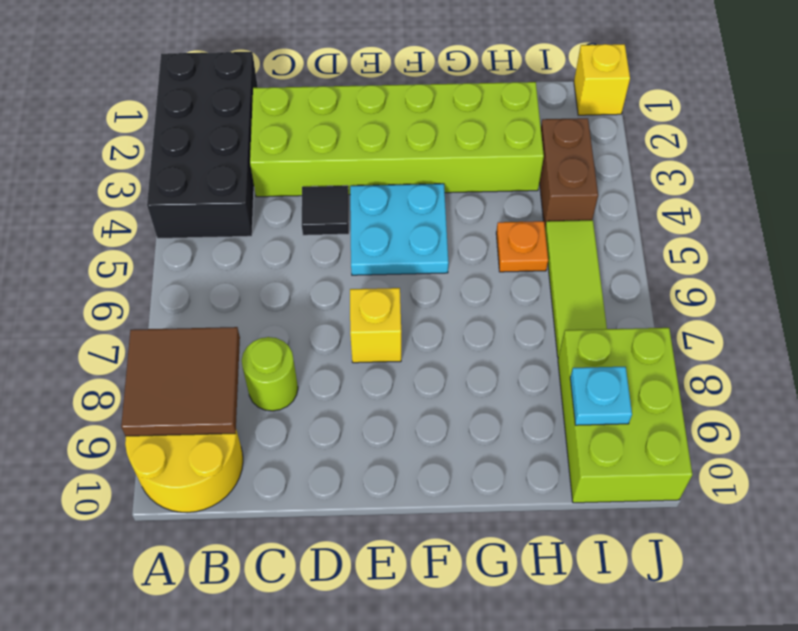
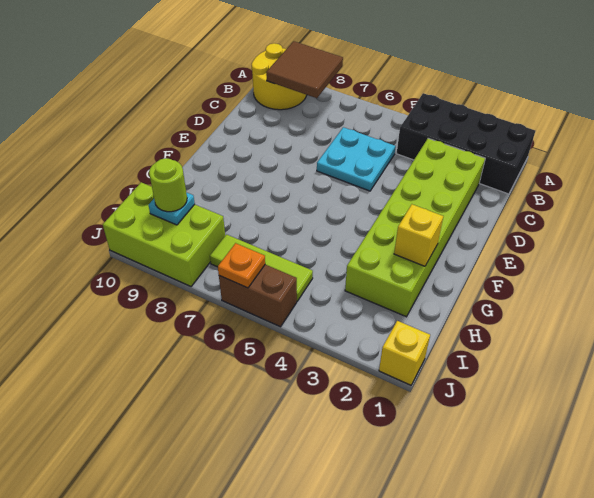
lime round brick C8 level 1 -> lime round brick I9 level 3
black tile D4 level 1 -> none
cyan plate E4:F5 level 1 -> cyan plate C5:D6 level 1
yellow brick E7 level 1 -> yellow brick G2 level 2
orange plate H5 level 1 -> orange plate J6 level 2
brown brick I3:I4 level 1 -> brown brick J5:J6 level 1

